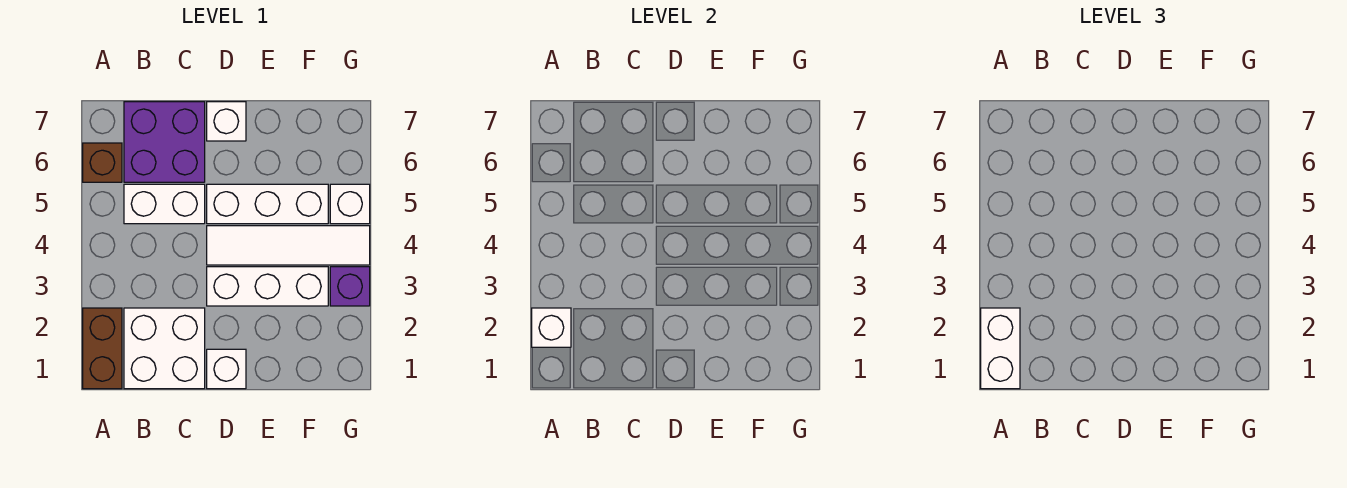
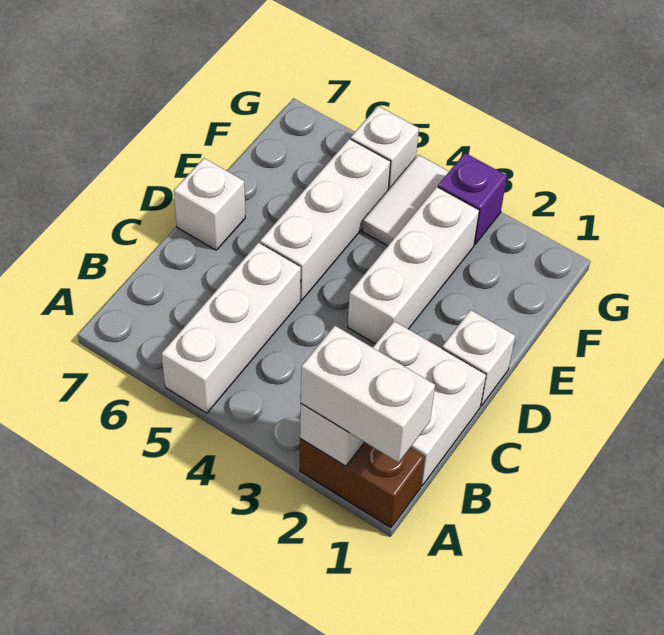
brown brick A6 level 1 -> none
white brick B5:C5 level 1 -> white brick A5:C5 level 1
purple brick B6:C7 level 1 -> none
white tile D4:G4 level 1 -> white tile F4:G4 level 1

